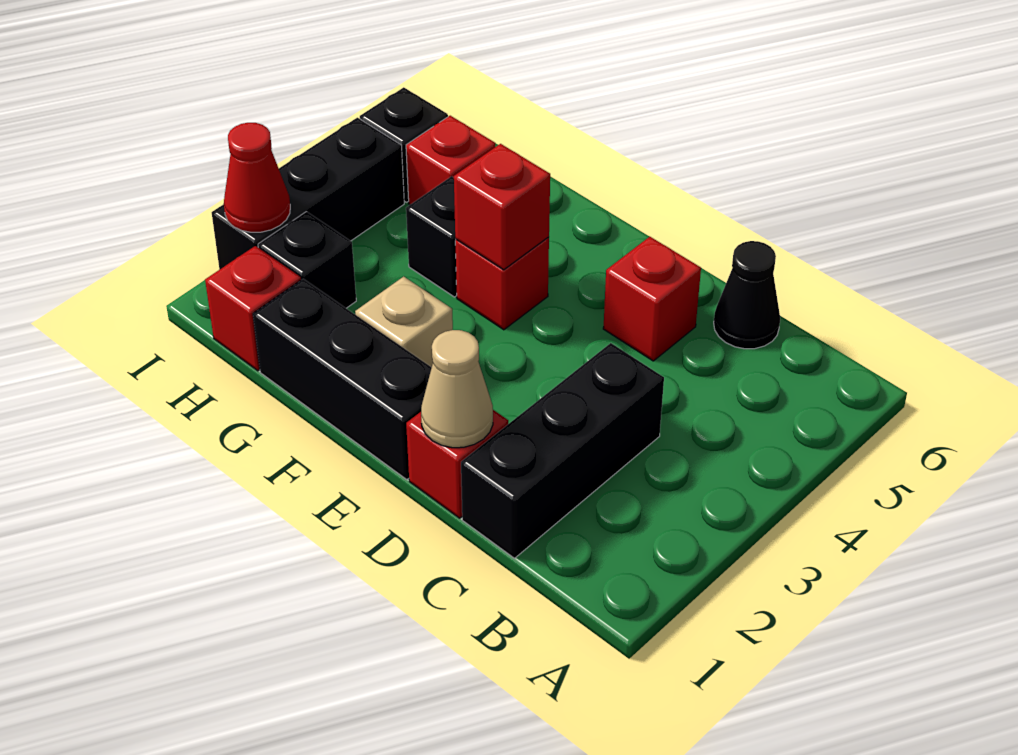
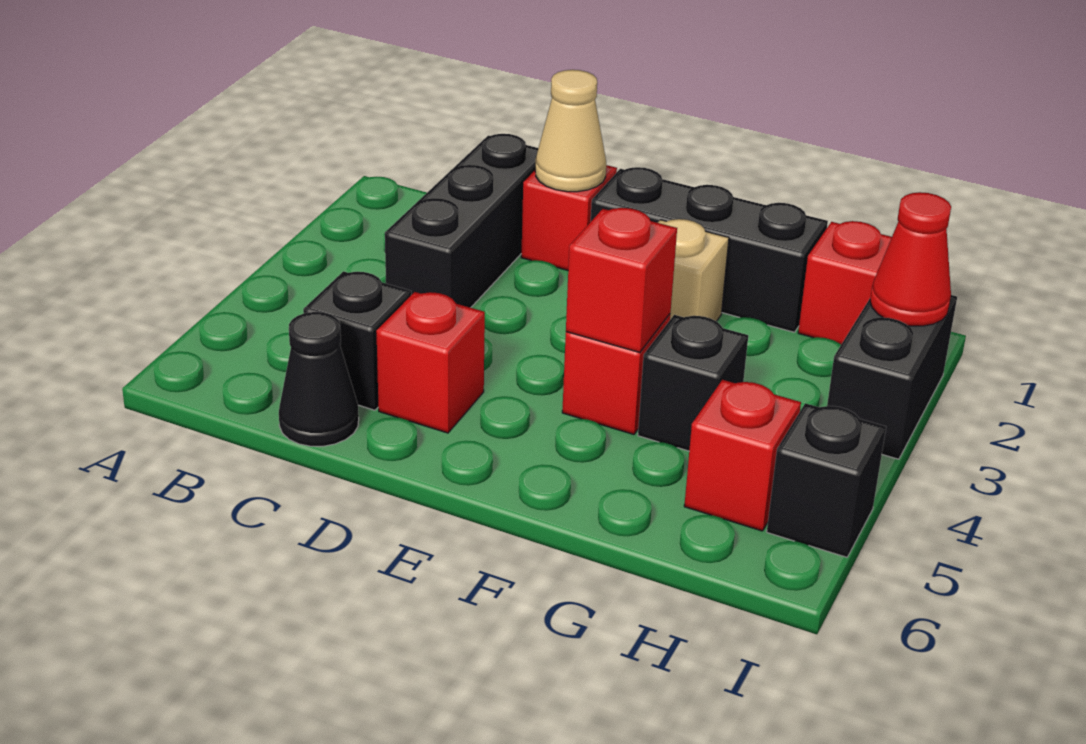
black brick H2 level 1 -> black brick C5 level 1
black brick I2:I4 level 1 -> black brick I2:I3 level 1

